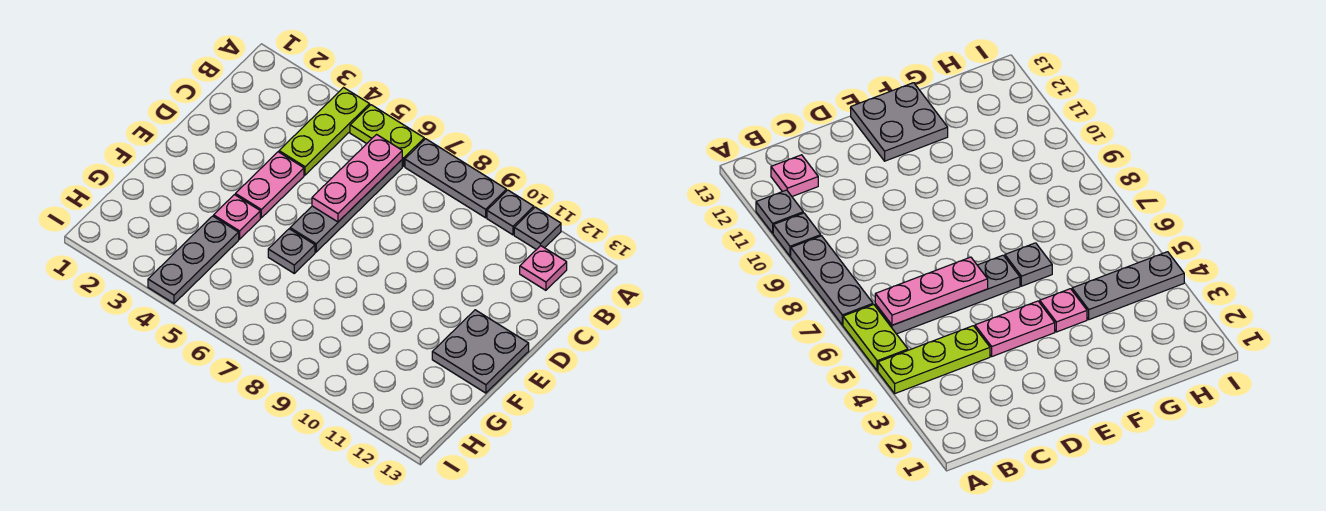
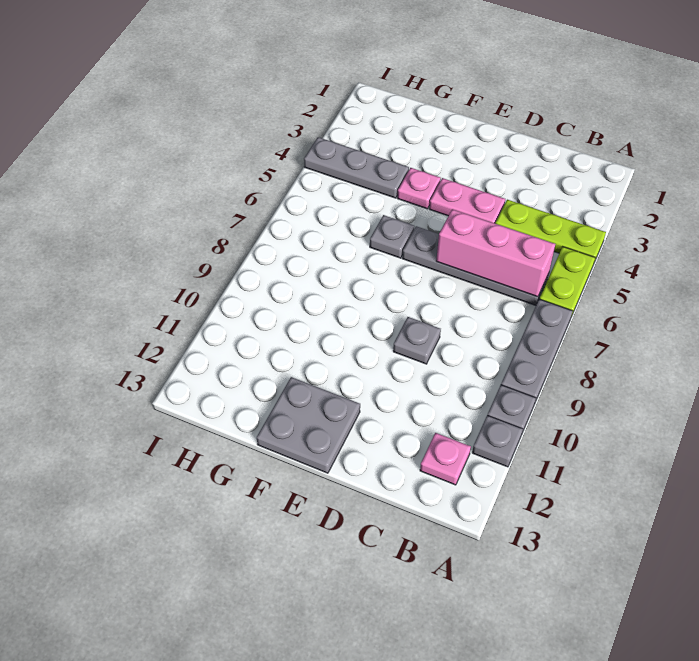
pink plate B6:D6 level 2 -> pink brick B6:D6 level 2
none -> grey plate D9 level 1

